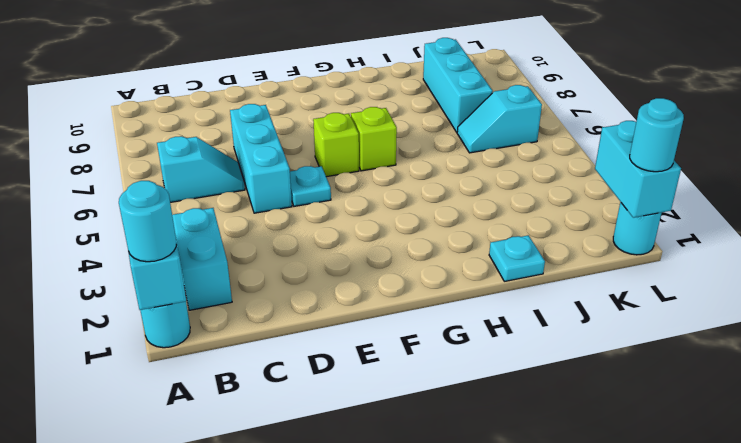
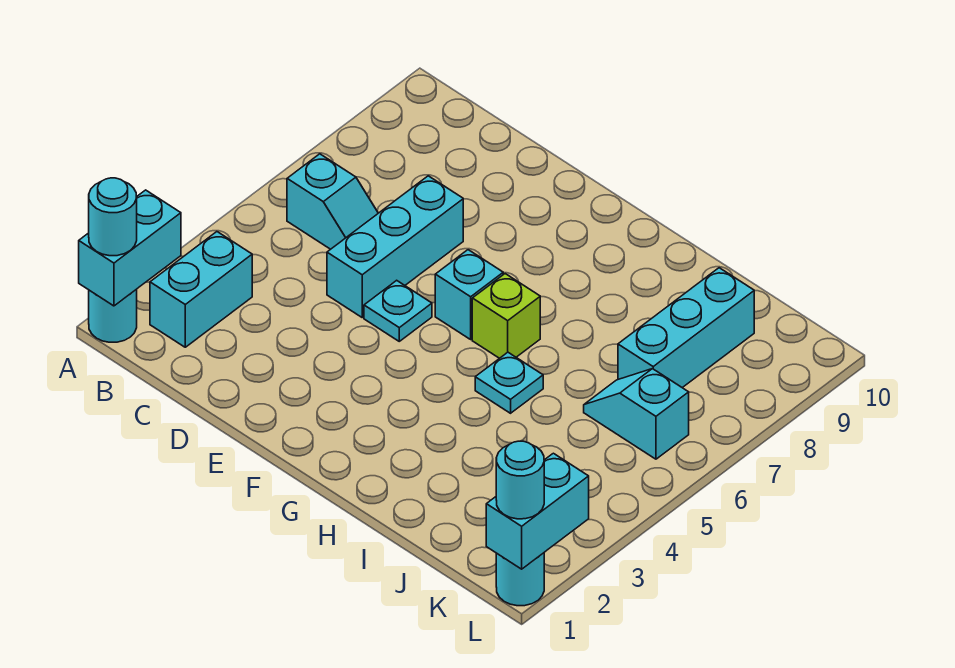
lime brick F6 level 1 -> cyan brick F6 level 1
cyan plate I1 level 1 -> cyan plate H5 level 1

